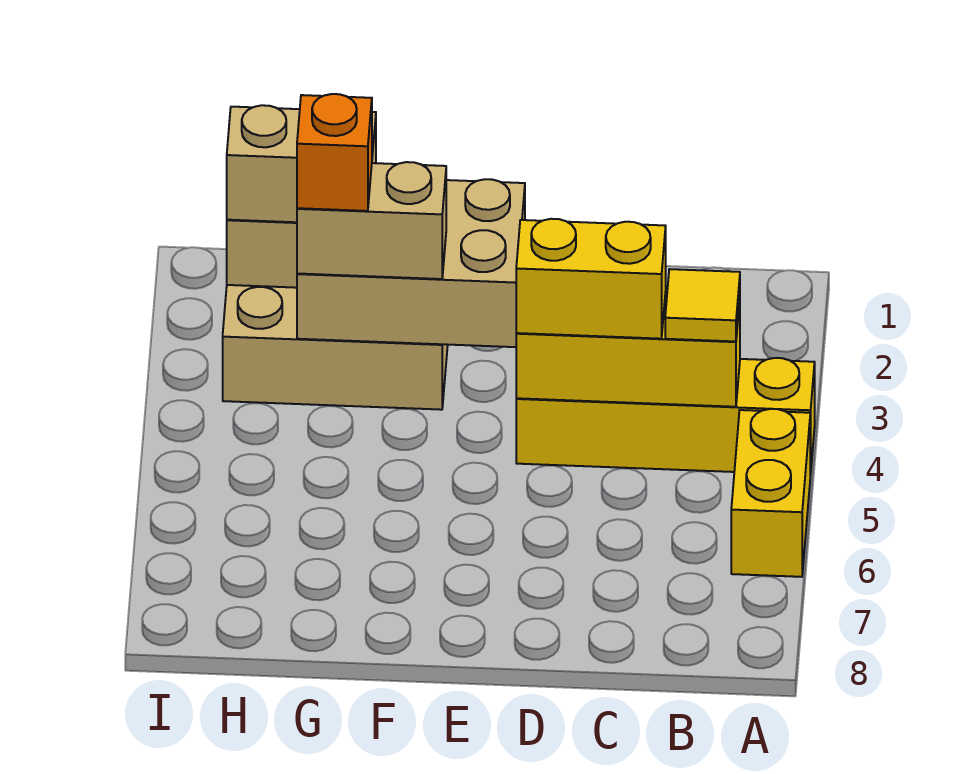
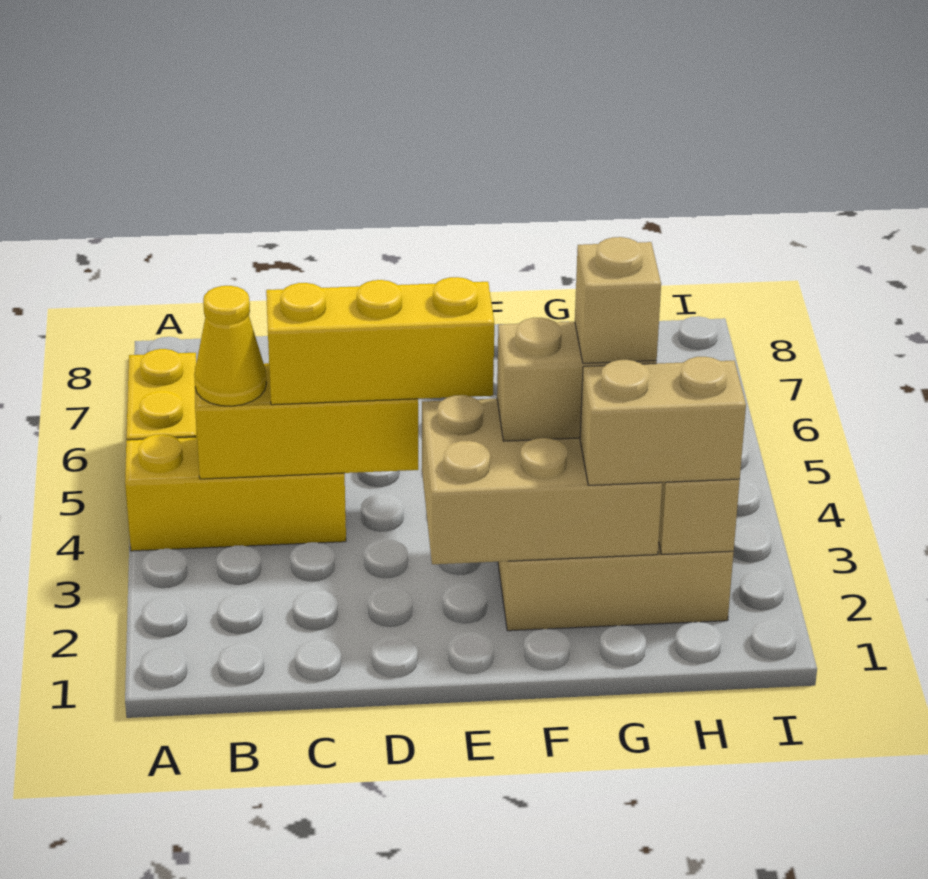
yellow brick A4:D4 level 1 -> yellow brick A4:C4 level 1
yellow tile B4 level 3 -> yellow cone B4 level 3
yellow brick C4:D4 level 3 -> yellow brick C4:E4 level 3
orange brick G3 level 4 -> tan brick G3 level 4

